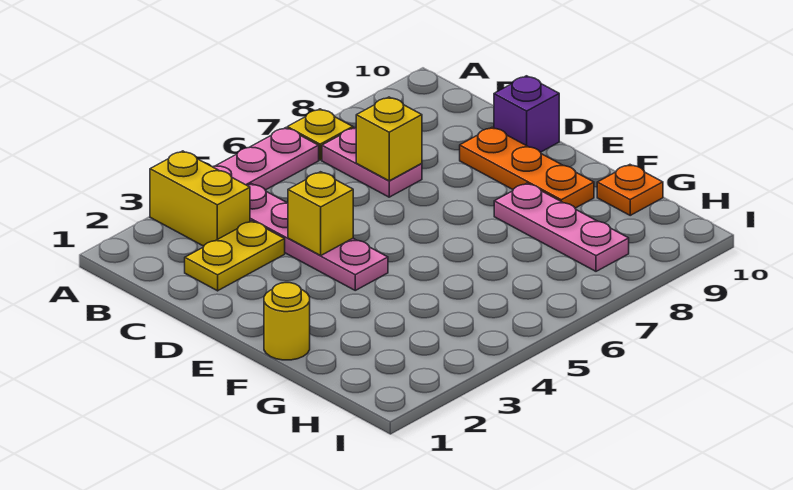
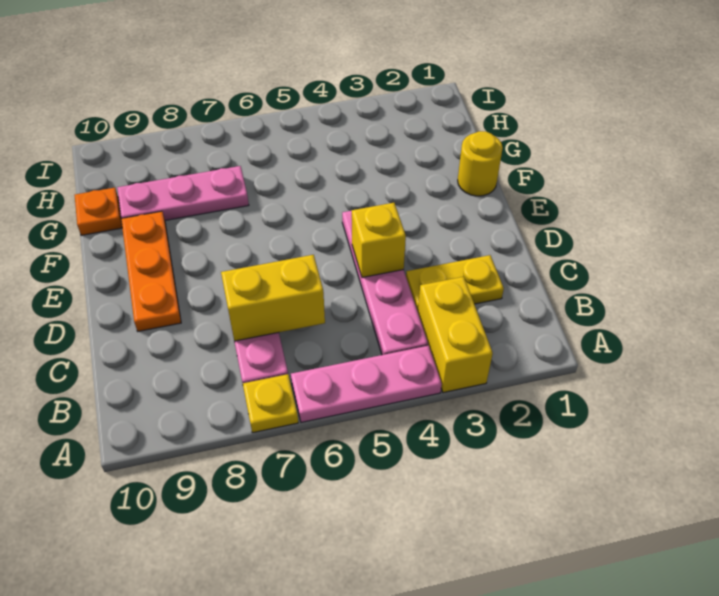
yellow brick C7 level 2 -> yellow brick C6:C7 level 2
purple brick D10 level 1 -> none
pink plate F8:H8 level 1 -> pink plate G7:G9 level 1

